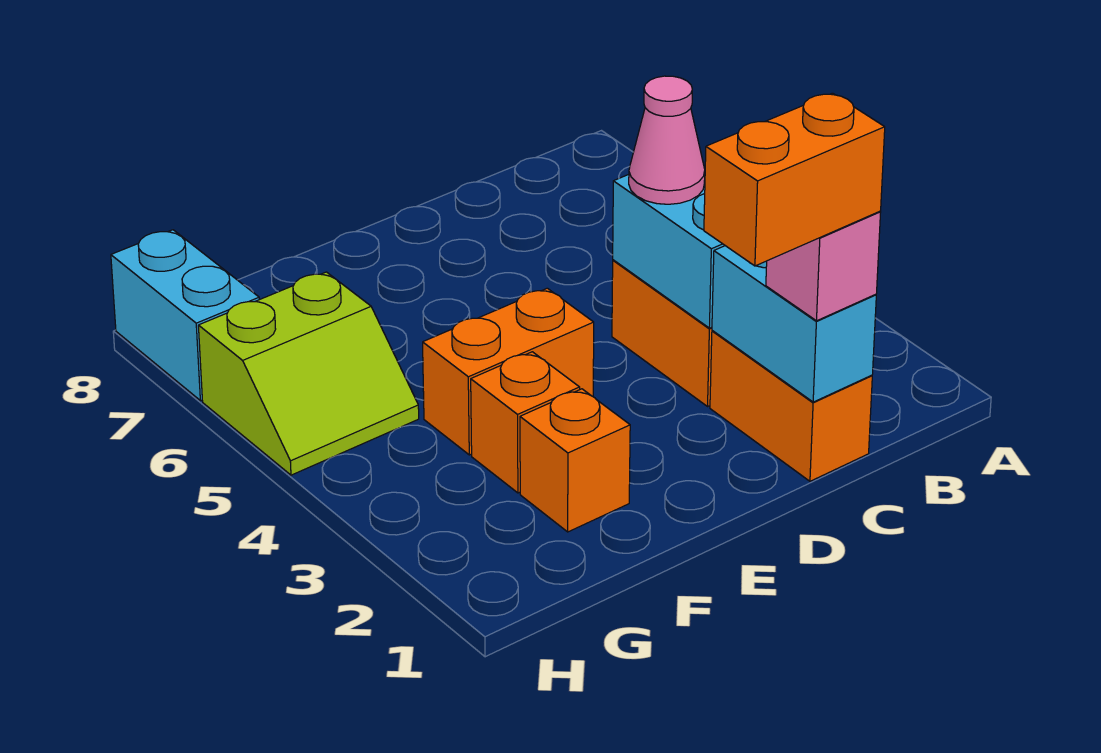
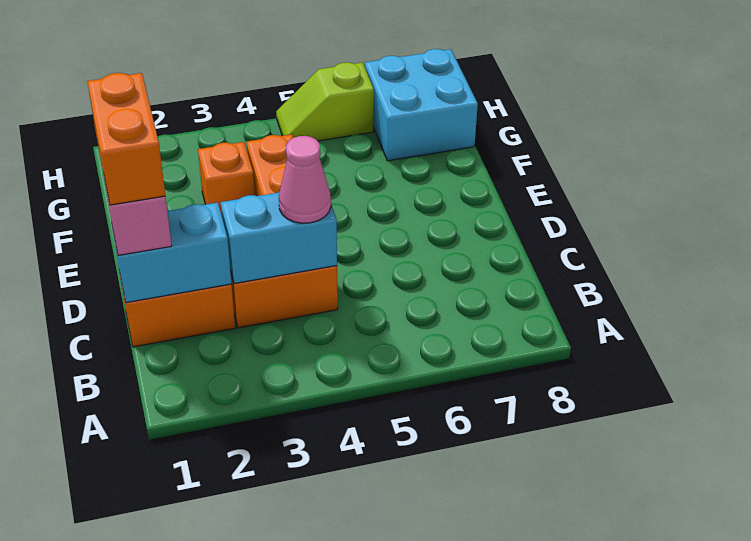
orange brick F2 level 1 -> none
lime slope G5:H6 level 1 top 6 -> lime slope H5:H6 level 1 top 6
cyan brick H7:H8 level 1 -> cyan brick G7:H8 level 1

